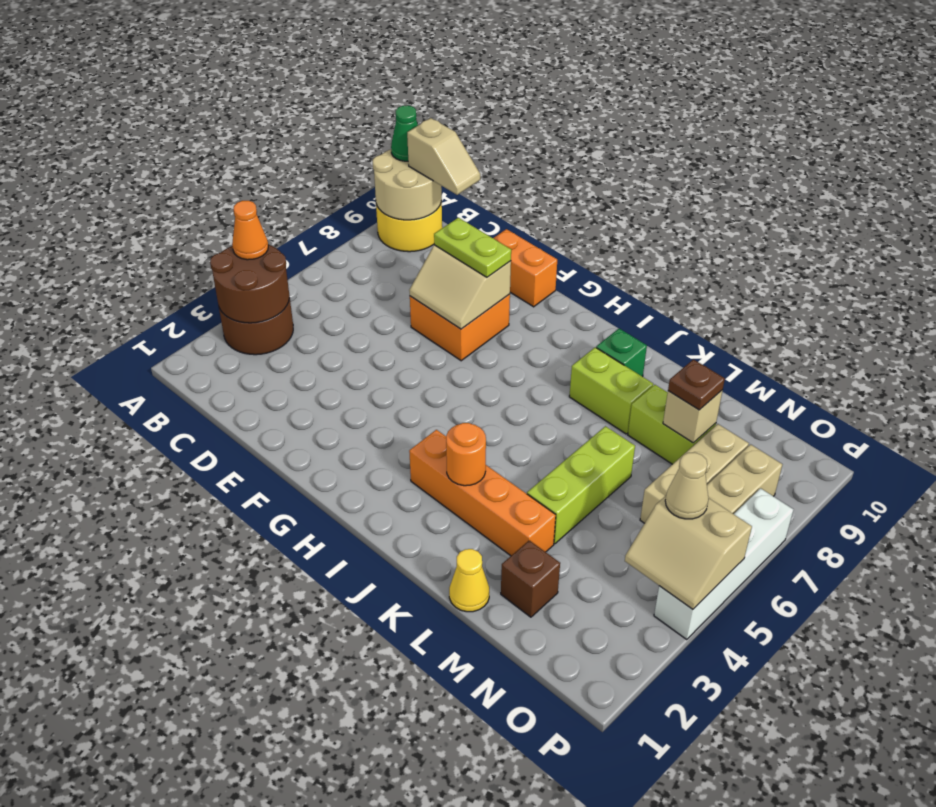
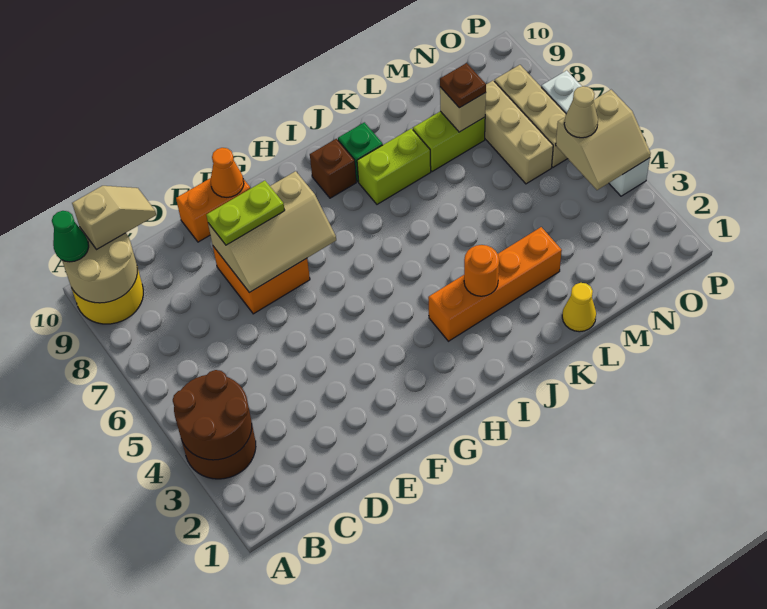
orange cone A4 level 3 -> orange cone F10 level 2
tan slope E7:F8 level 2 top 8 -> tan slope E7:G8 level 2 top 8
lime brick L4:L6 level 1 -> none
brown brick M2 level 1 -> brown brick I9 level 1

